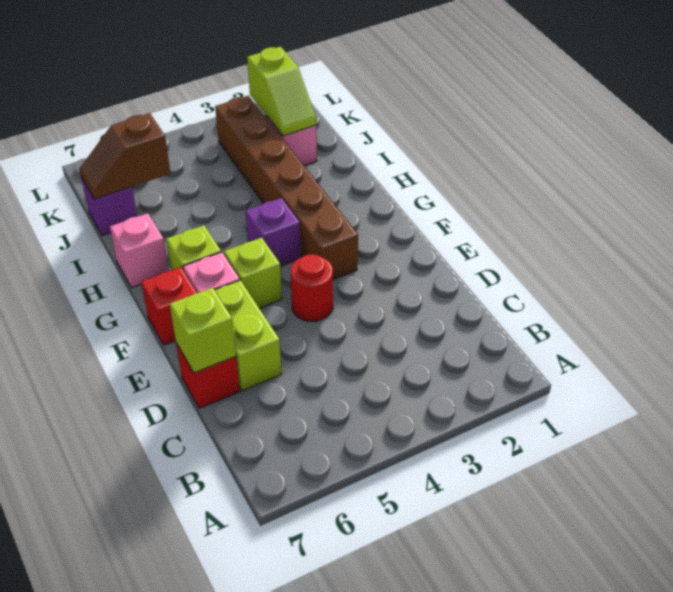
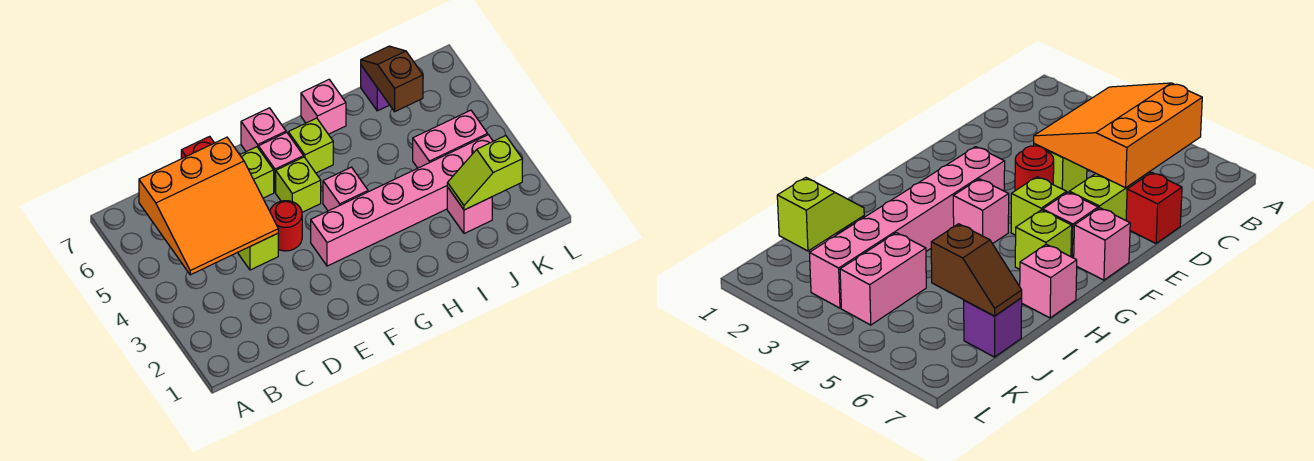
none -> orange slope B4:D6 level 2 top 6
lime brick D7 level 2 -> lime brick D4 level 1
brown brick F3:K3 level 1 -> pink brick F3:K3 level 1
red brick F7 level 1 -> pink brick F7 level 1
purple brick G4 level 1 -> pink brick G4 level 1
none -> pink brick J4:K4 level 1

